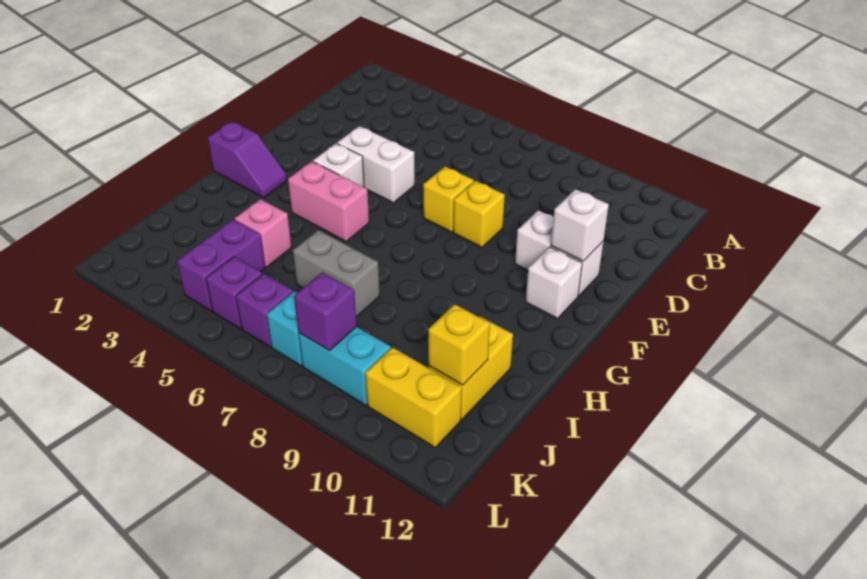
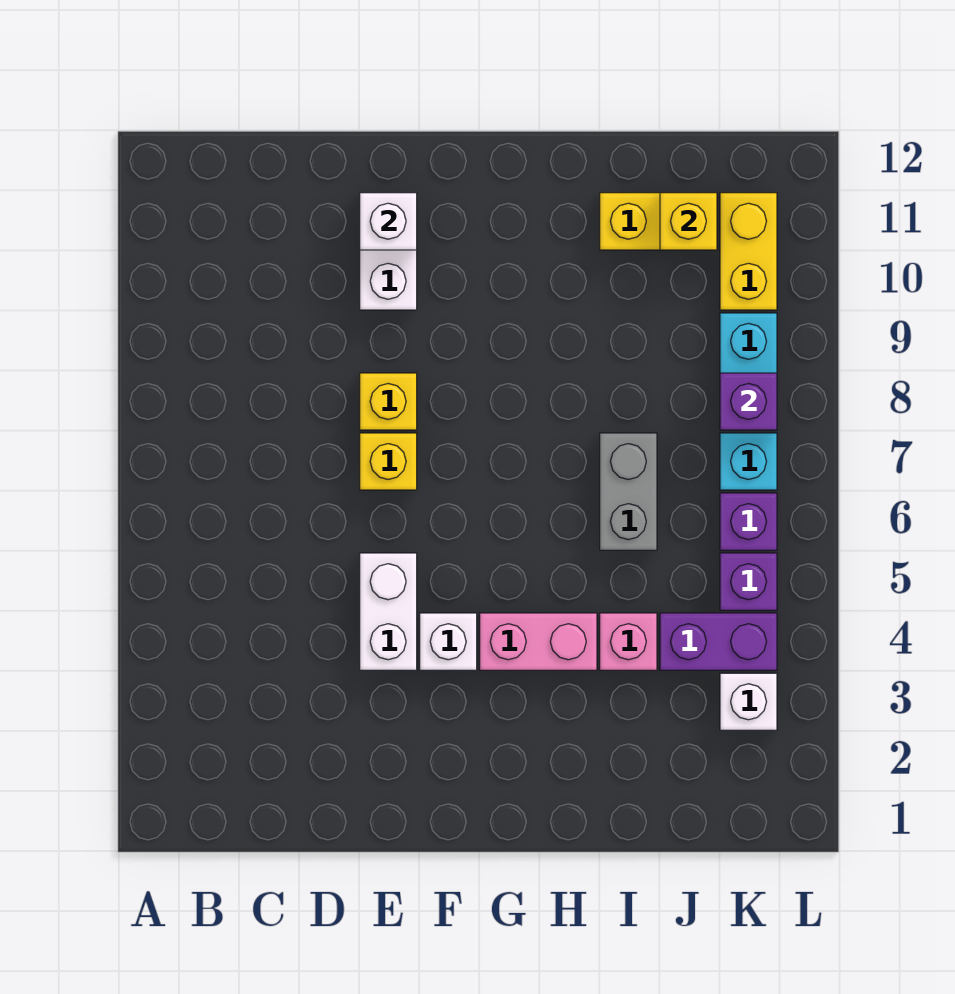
white brick F11 level 1 -> white brick K3 level 1
purple slope G1:G2 level 1 top 1 -> none
pink brick G4:G5 level 1 -> pink brick G4:H4 level 1

